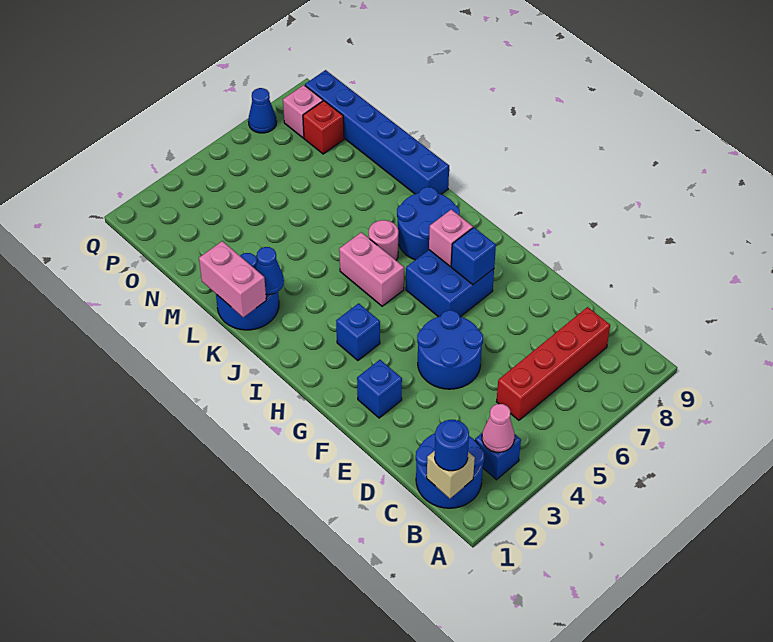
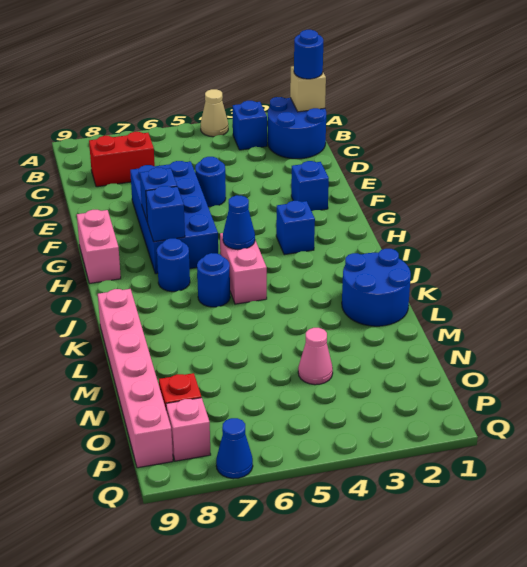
none -> tan cone A4 level 1
pink cone B3 level 2 -> pink cone N4 level 1
red brick C5:C8 level 1 -> red brick C7:C8 level 1
blue round brick E4:F5 level 1 -> blue round brick E5 level 1
blue brick G6:H7 level 1 -> blue brick E6:H7 level 1
pink brick H7 level 2 -> blue brick H7 level 2
blue round brick I7:J8 level 1 -> blue round brick I7 level 1
pink round brick J6 level 1 -> blue round brick J6 level 1
pink brick K1:L1 level 2 -> pink brick G9:H9 level 1
blue cone K2 level 2 -> blue cone I5 level 2
blue brick K9:P9 level 1 -> pink brick K9:P9 level 1

